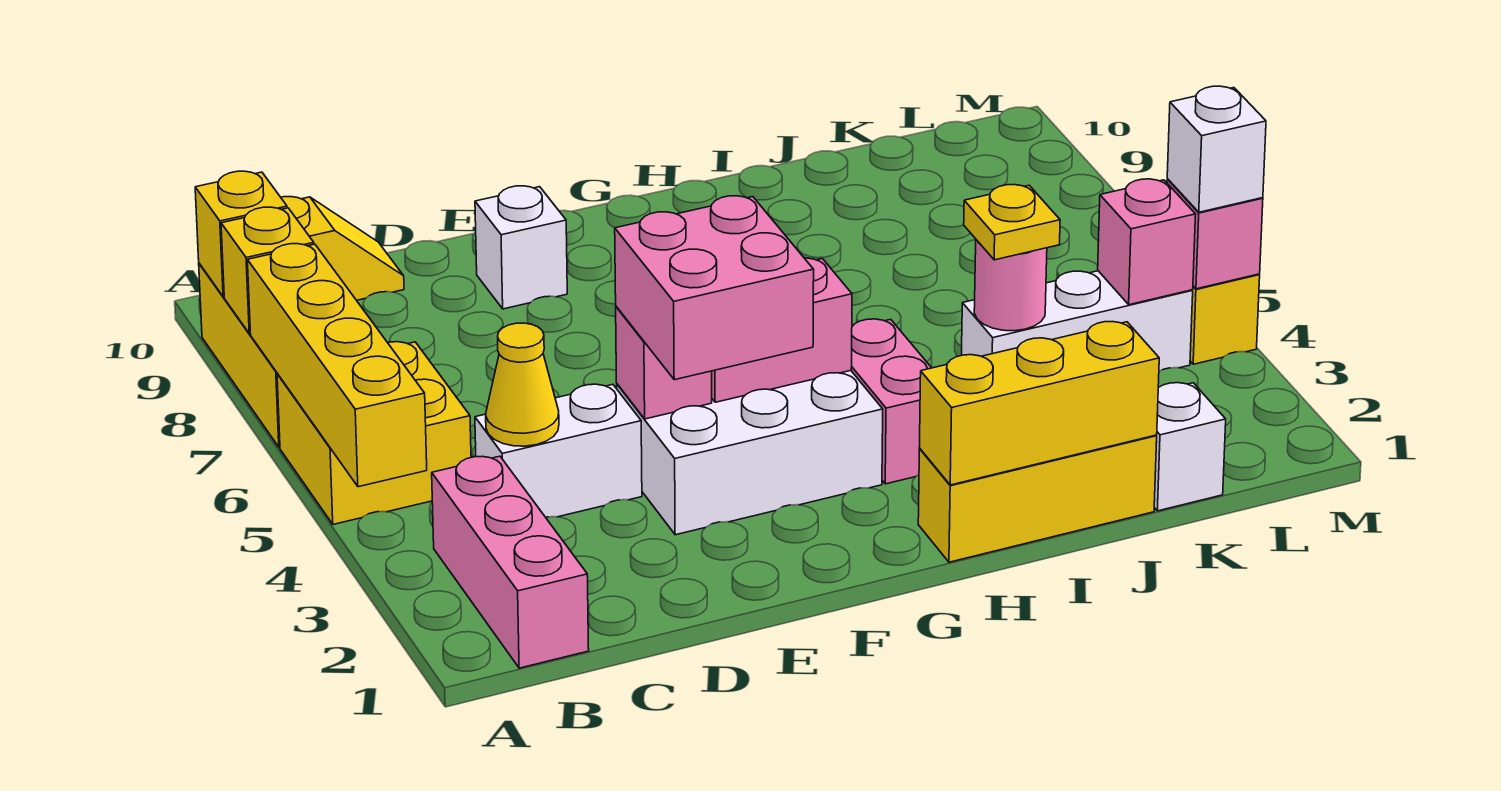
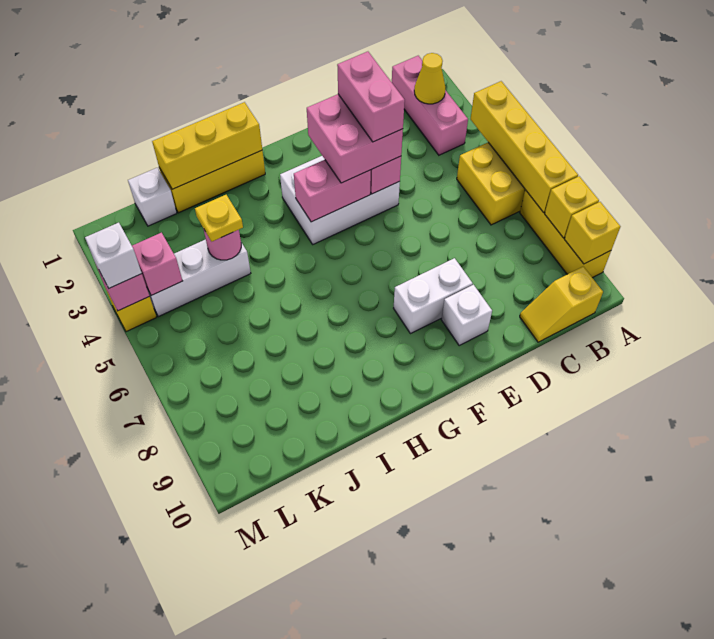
white brick C4:D4 level 1 -> white brick E8:F8 level 1
yellow cone C4 level 2 -> yellow cone B2 level 2
pink brick H3:H4 level 1 -> pink brick E3:E4 level 4

